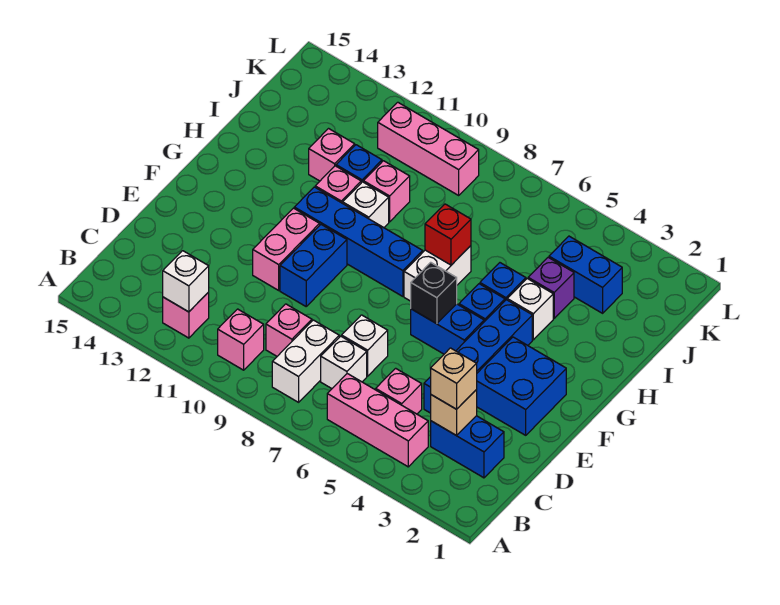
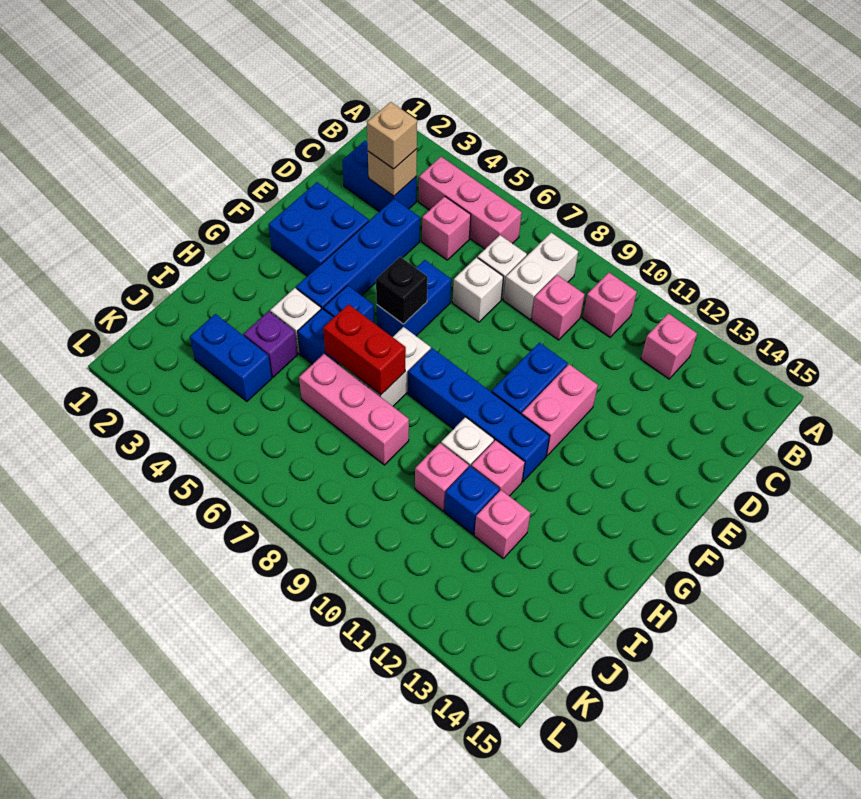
white brick B12 level 2 -> none
blue brick F5:F6 level 1 -> blue brick E6:F6 level 1
red brick H7 level 2 -> red brick H6:H7 level 2
pink brick K9:K11 level 1 -> pink brick I6:I8 level 1

